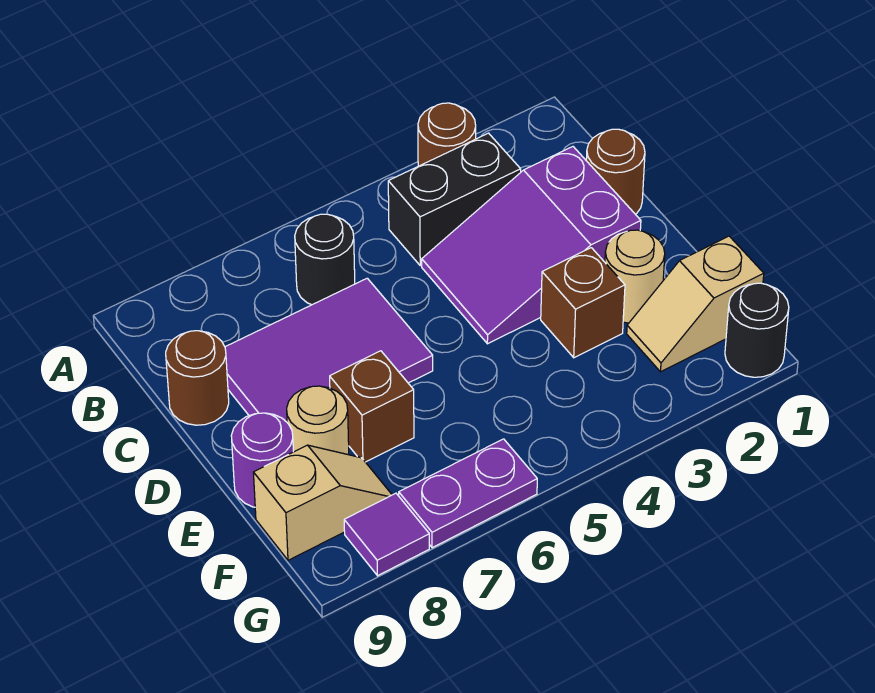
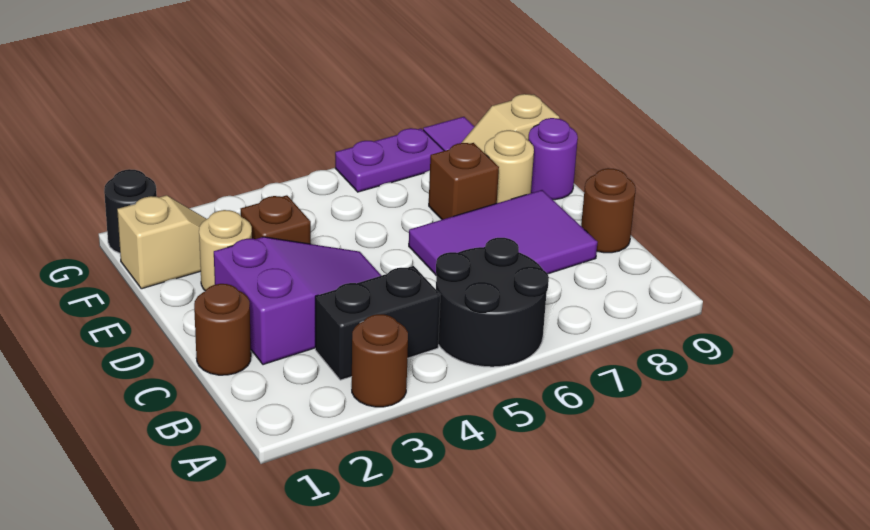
black round brick B6 level 1 -> black round brick A5:B6 level 1

